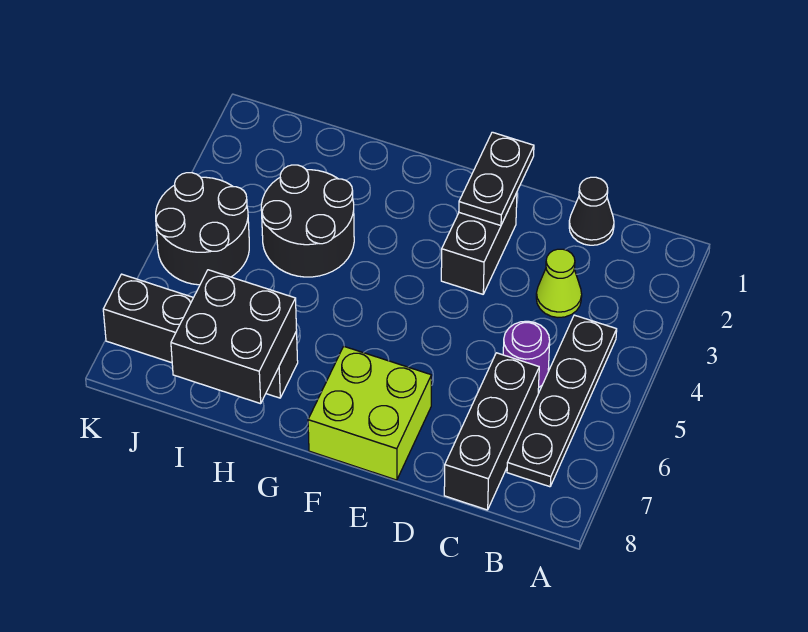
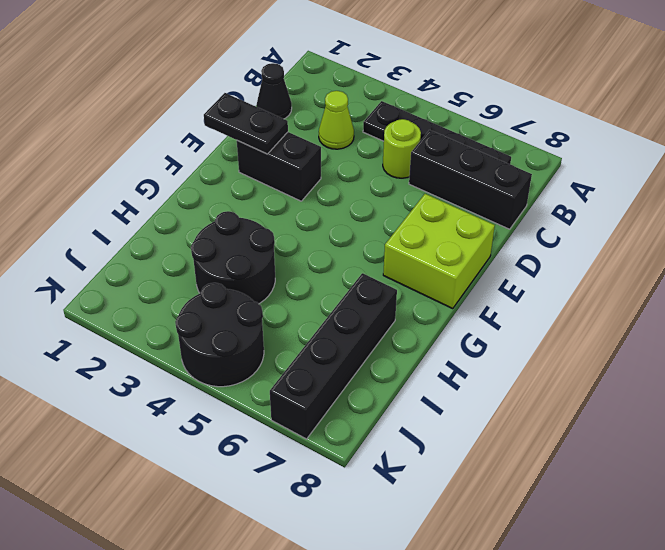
purple round brick C5 level 1 -> lime round brick C5 level 1
black brick H7:I8 level 2 -> none

